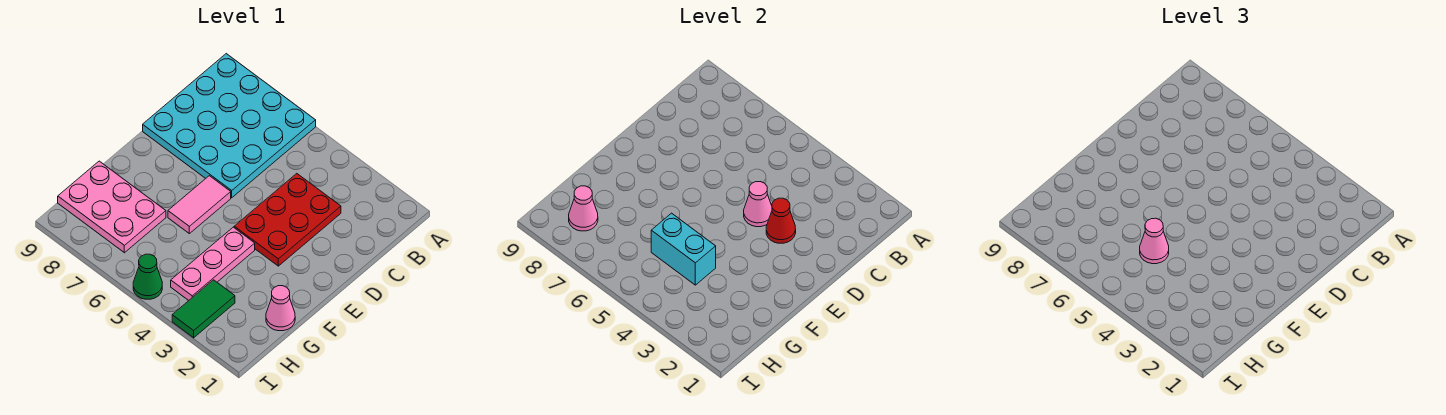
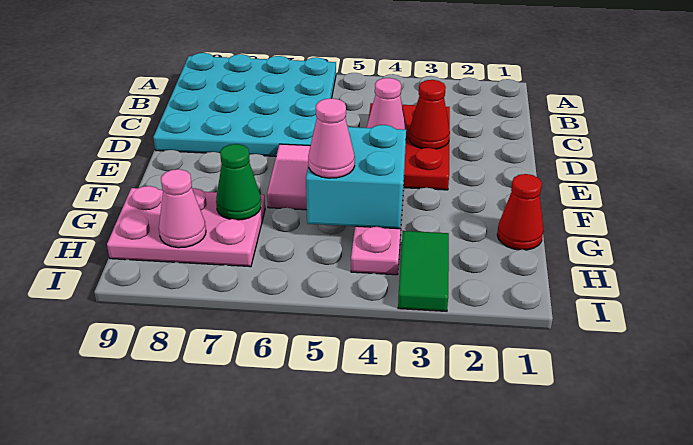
pink cone G1 level 1 -> red cone G1 level 1
cyan brick G4:G5 level 2 -> cyan brick F4:G5 level 2
green cone I5 level 1 -> green cone G7 level 2

